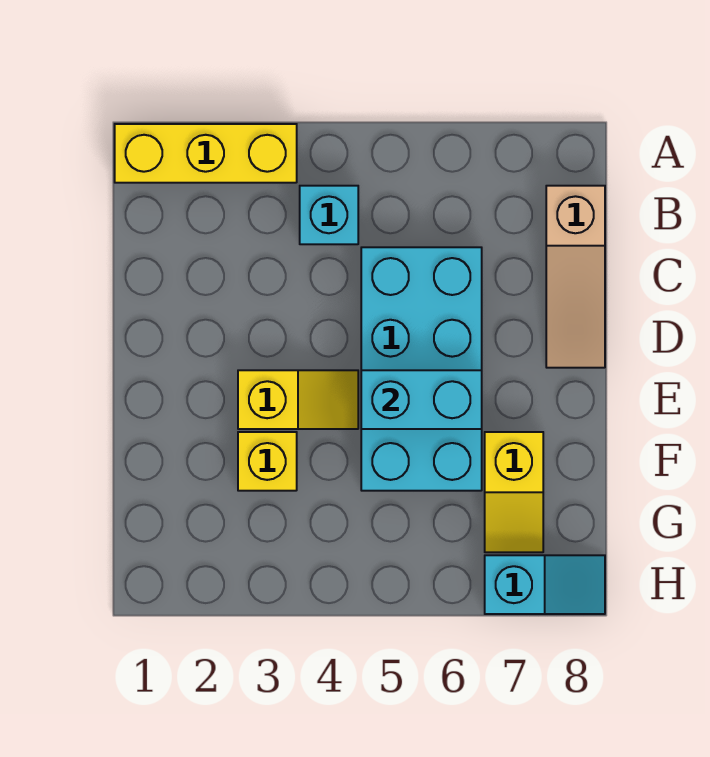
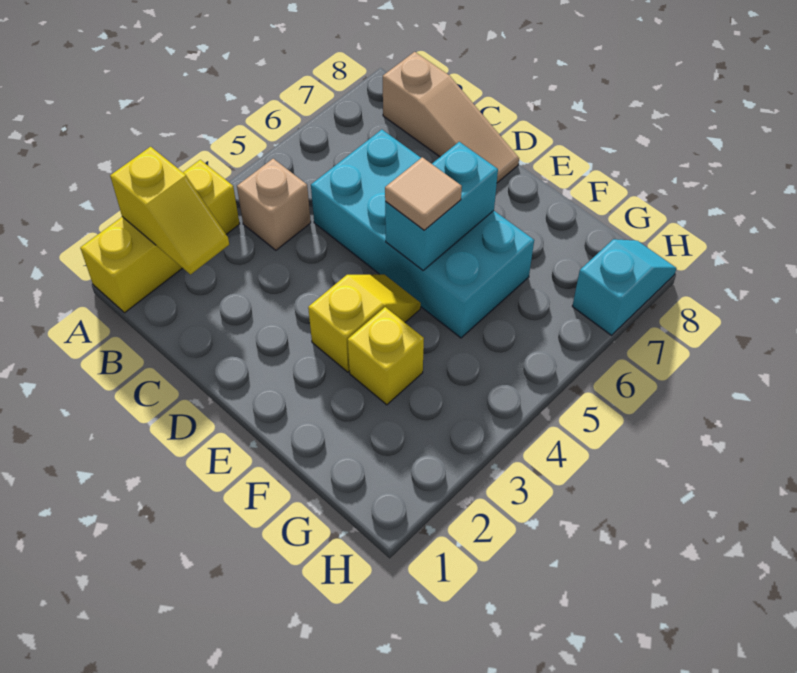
cyan brick B4 level 1 -> tan brick B4 level 1
none -> tan tile E5 level 3
yellow slope F7:G7 level 1 top F -> yellow slope A2:B2 level 2 top A

